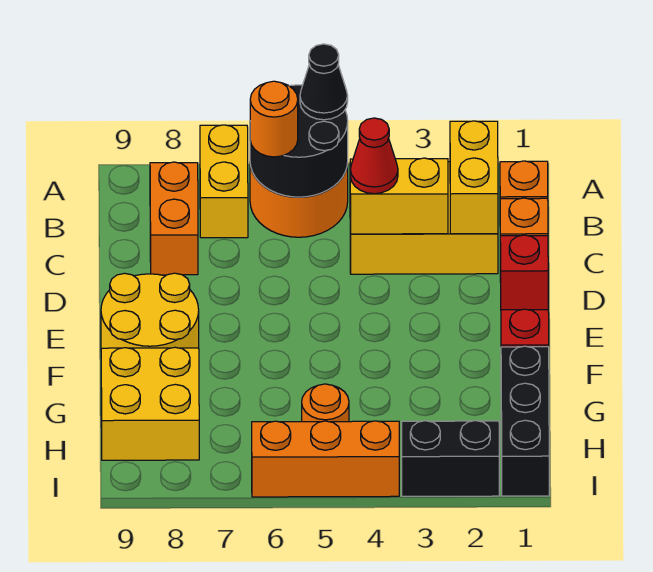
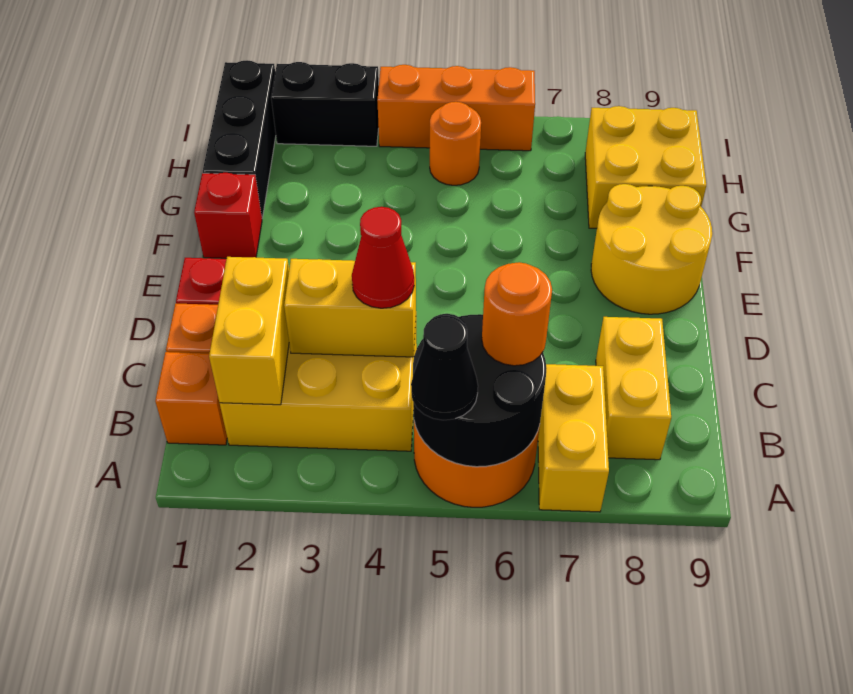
orange brick B8:C8 level 1 -> yellow brick B8:C8 level 1

